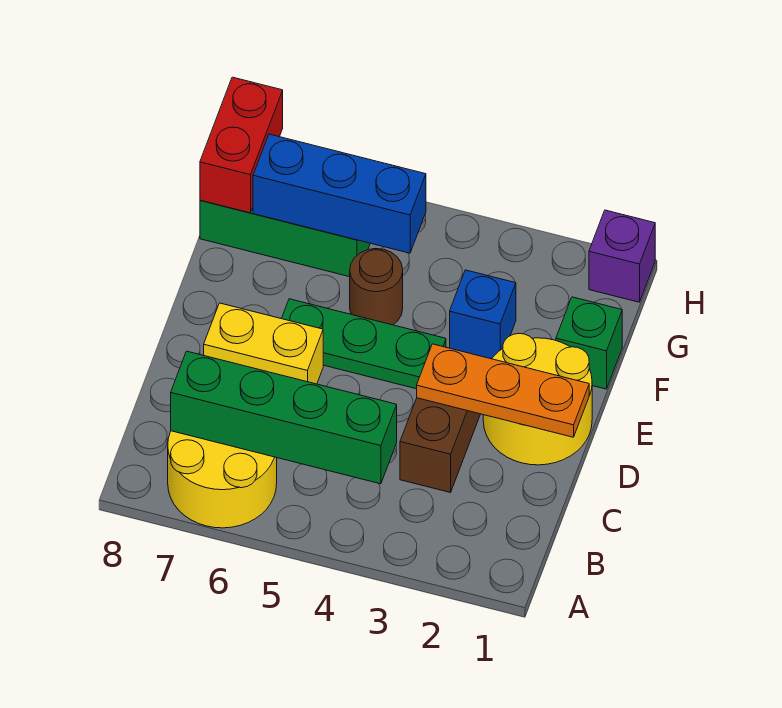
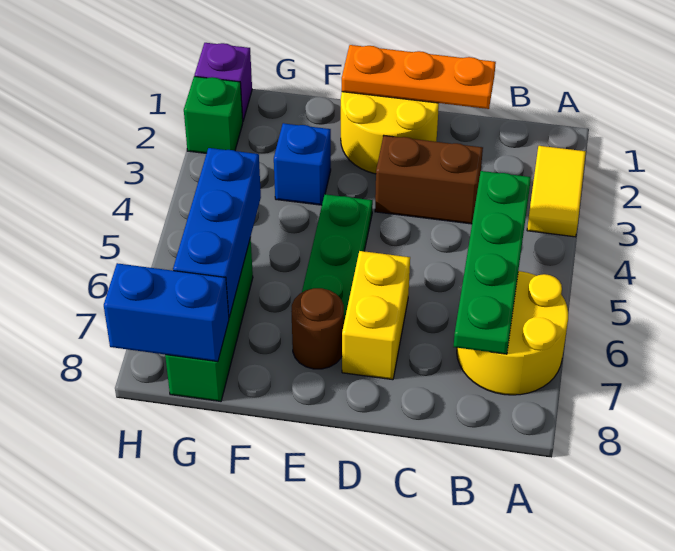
none -> yellow tile A2:A3 level 1
green brick B4:B7 level 2 -> green plate B4:B7 level 2
orange plate D1:D3 level 2 -> orange plate C1:E1 level 2
green brick F1 level 1 -> green brick H2 level 1
brown round brick F5 level 1 -> brown round brick E7 level 1
red brick G8:H8 level 2 -> blue brick G8:H8 level 2

